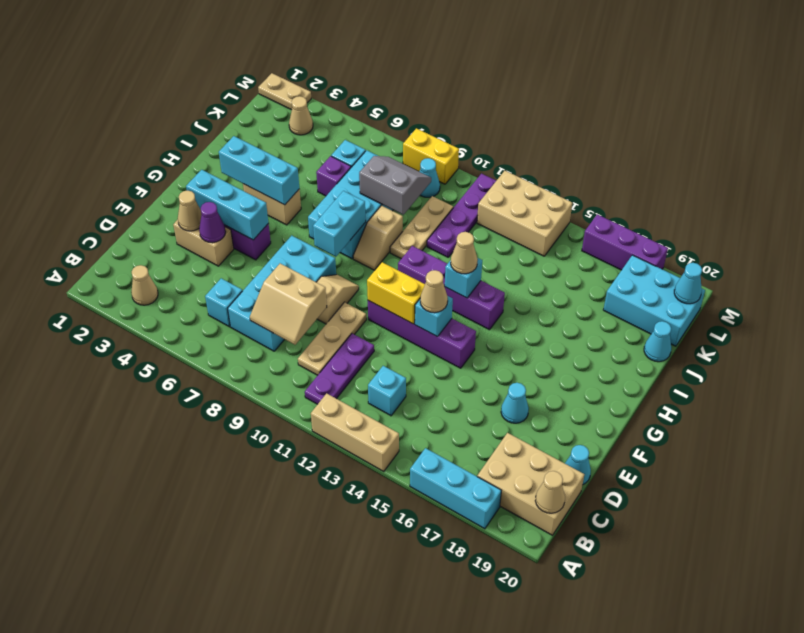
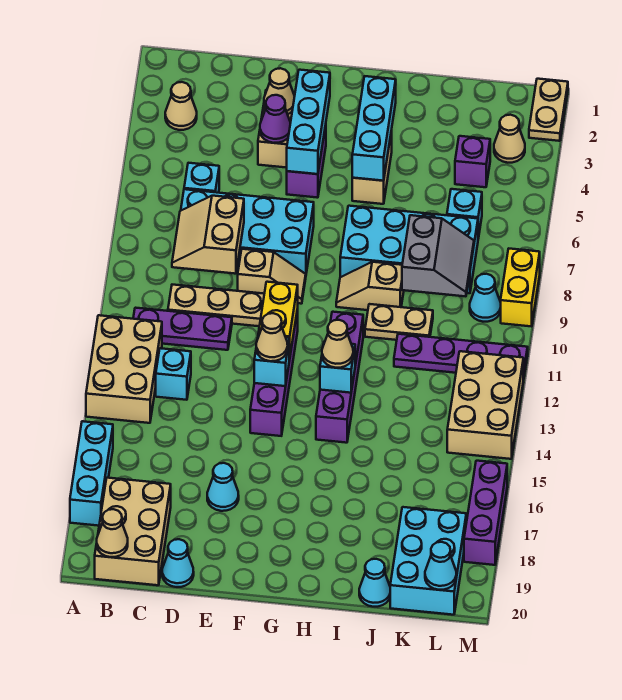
tan brick A12:A14 level 1 -> tan brick A12:B14 level 1
cyan brick G8:H8 level 2 -> none
tan plate I10:K10 level 1 -> tan plate I10:J10 level 1
purple brick J6 level 1 -> purple brick K4 level 1

